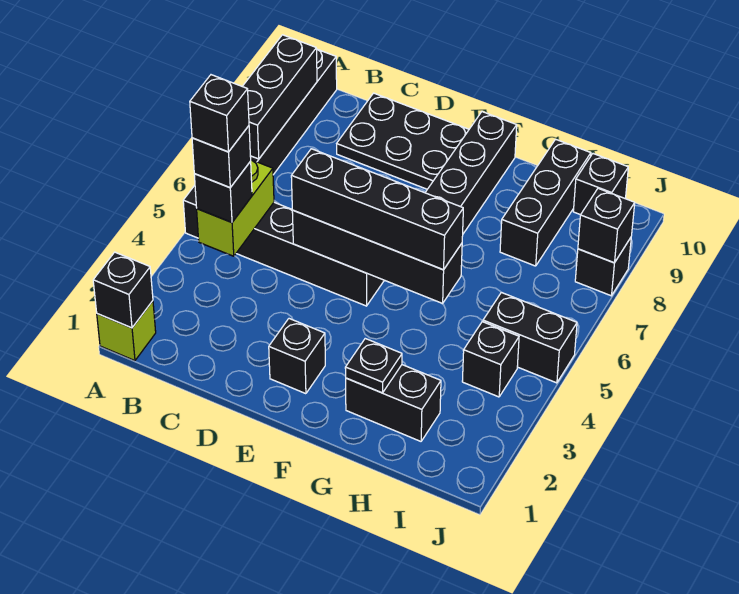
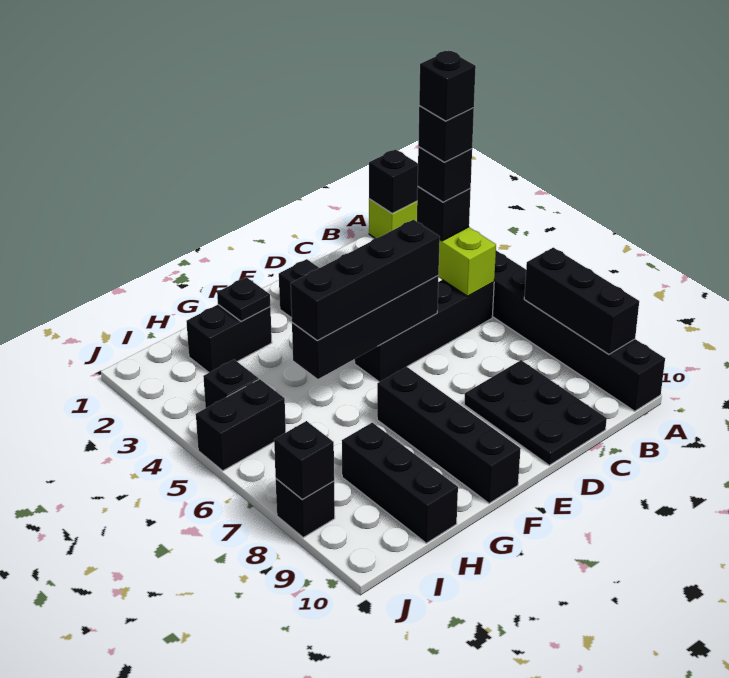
black plate C9:E10 level 1 -> black plate C8:D10 level 1
black brick I10 level 1 -> black brick B4 level 6

